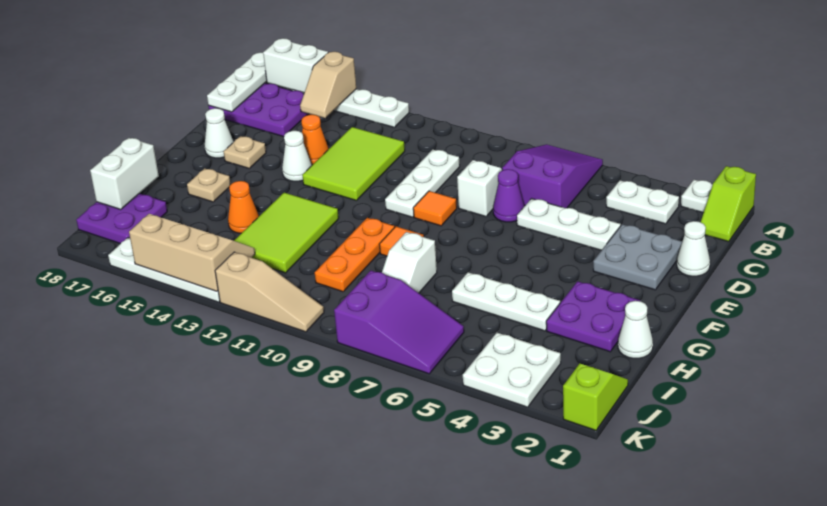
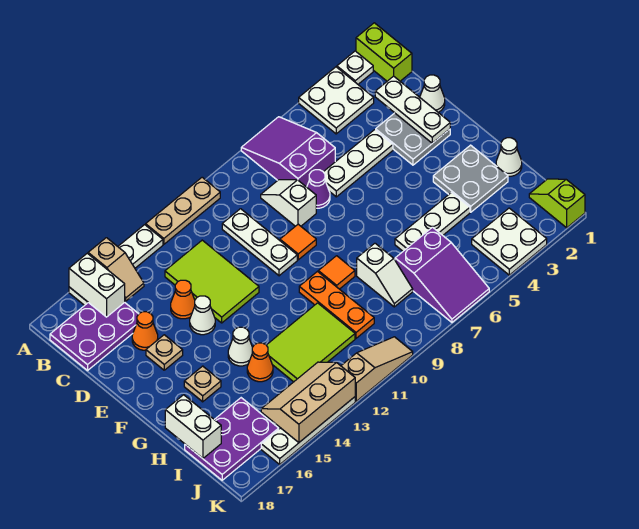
lime slope A1:B1 level 1 top A -> lime brick A1:B1 level 1
none -> tan plate A10:A12 level 1
white brick A16:A17 level 2 -> white brick A16:B16 level 2
white plate A18:C18 level 2 -> white plate C2:E2 level 2
white plate B3:B4 level 1 -> white plate A3:B4 level 1
none -> orange cone D16 level 1
white cone E17 level 1 -> white cone G14 level 1
purple plate G2:H3 level 1 -> grey plate G2:H3 level 1
lime tile G12:I13 level 1 -> lime tile H11:I13 level 1
purple plate I17:J18 level 1 -> purple plate I16:J18 level 1
purple slope J6:K8 level 1 top 8 -> purple slope I6:K7 level 1 top I

